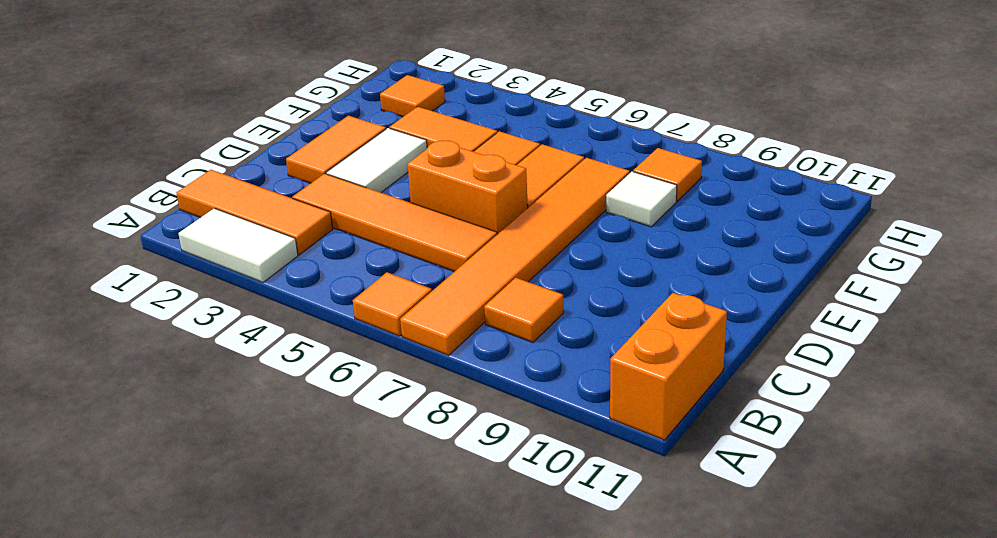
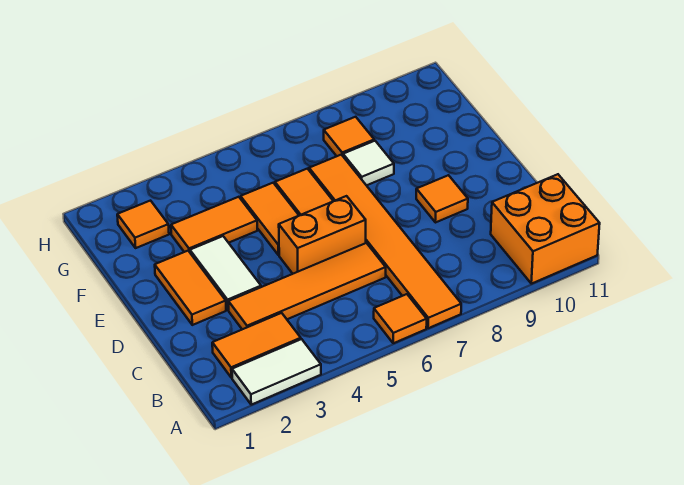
orange brick A11:B11 level 1 -> orange brick A10:B11 level 1
orange tile B1:B3 level 1 -> orange tile B2:B3 level 1
orange tile B8 level 1 -> orange tile D9 level 1

